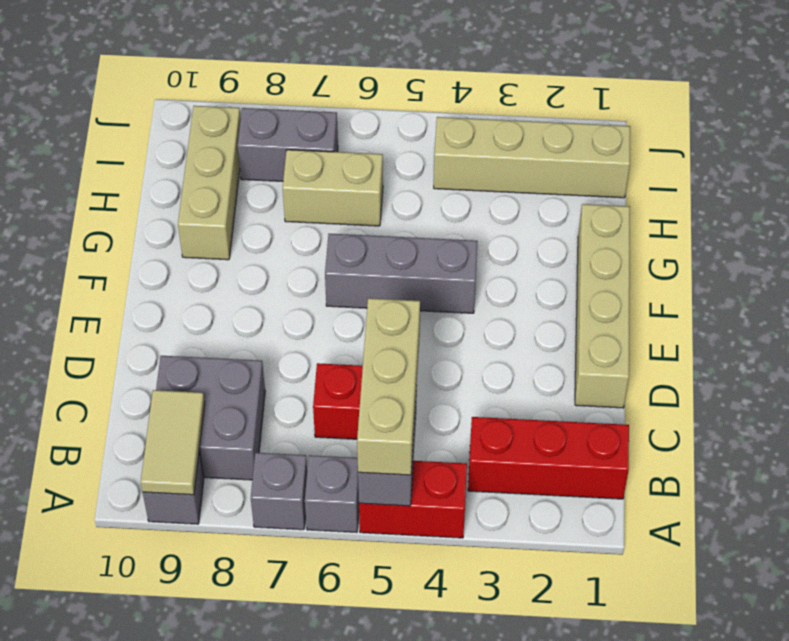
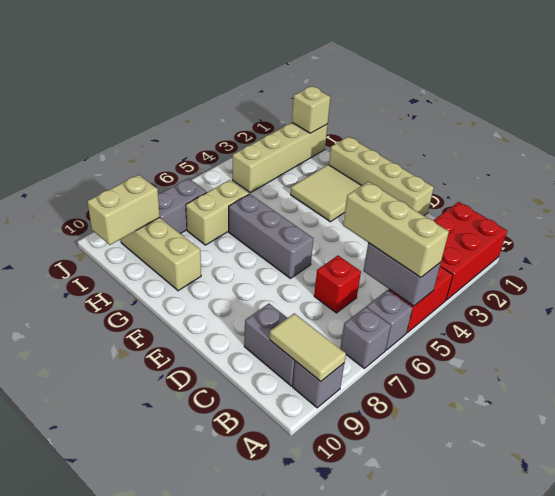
red brick B1:B3 level 1 -> red brick A1:B3 level 1
grey brick B8:C9 level 1 -> grey brick B9:C9 level 1
none -> tan tile F2:G3 level 1
grey brick F4:F6 level 1 -> grey brick E6:G6 level 1
none -> tan brick I1 level 2
none -> tan brick I9:I10 level 2

